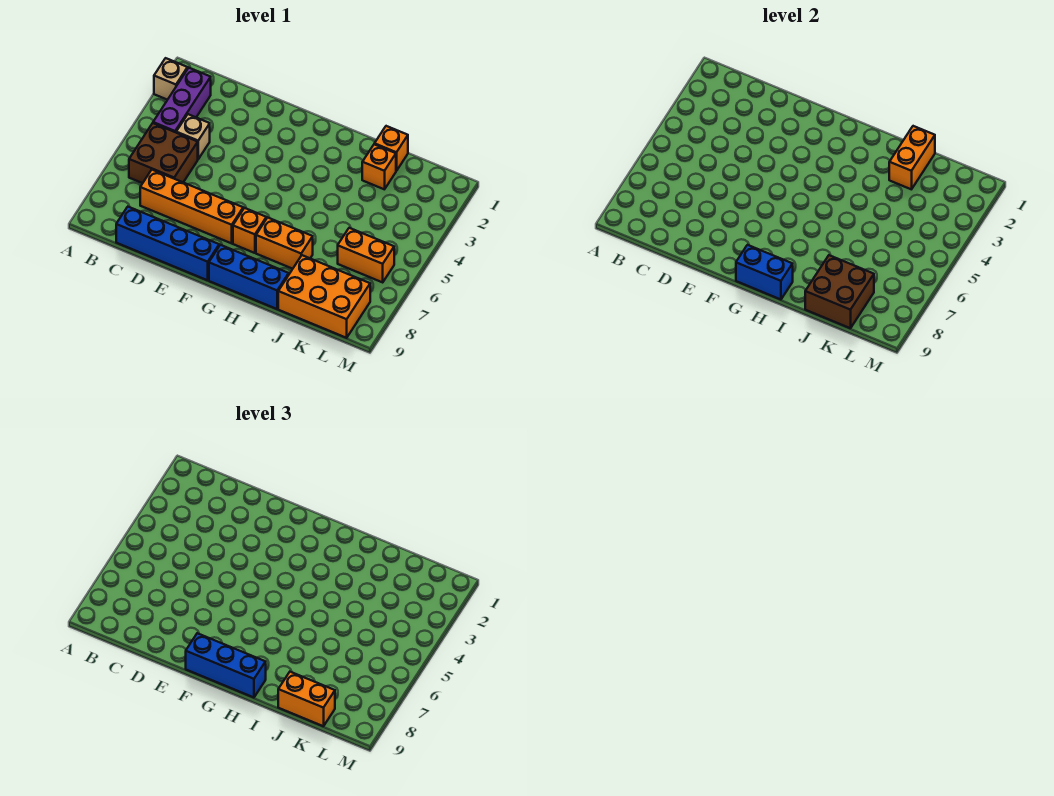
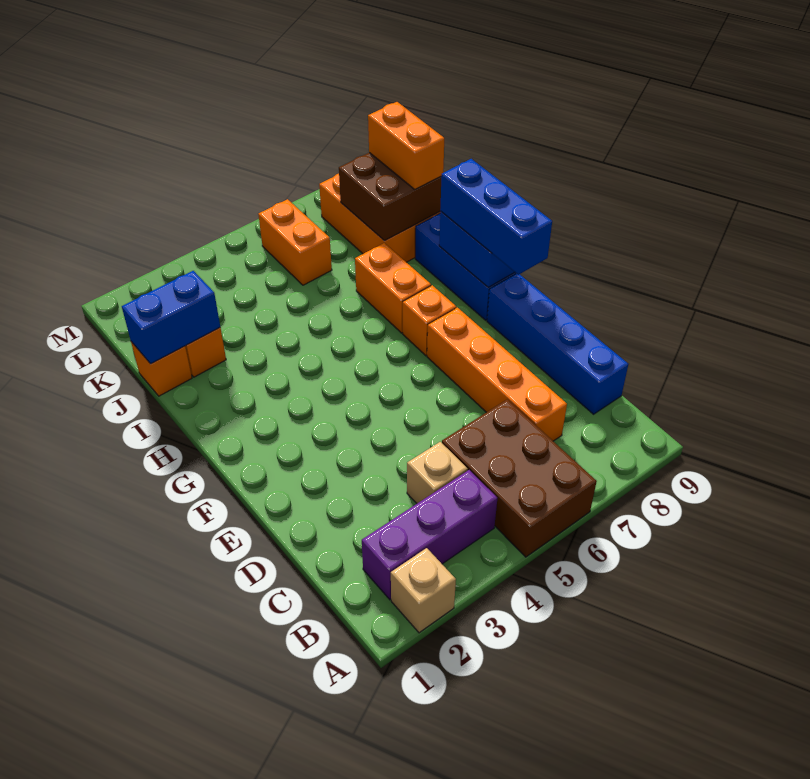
brown brick B5:C6 level 1 -> brown brick A5:C6 level 1
orange brick J1:J2 level 2 -> blue brick J1:J2 level 2

